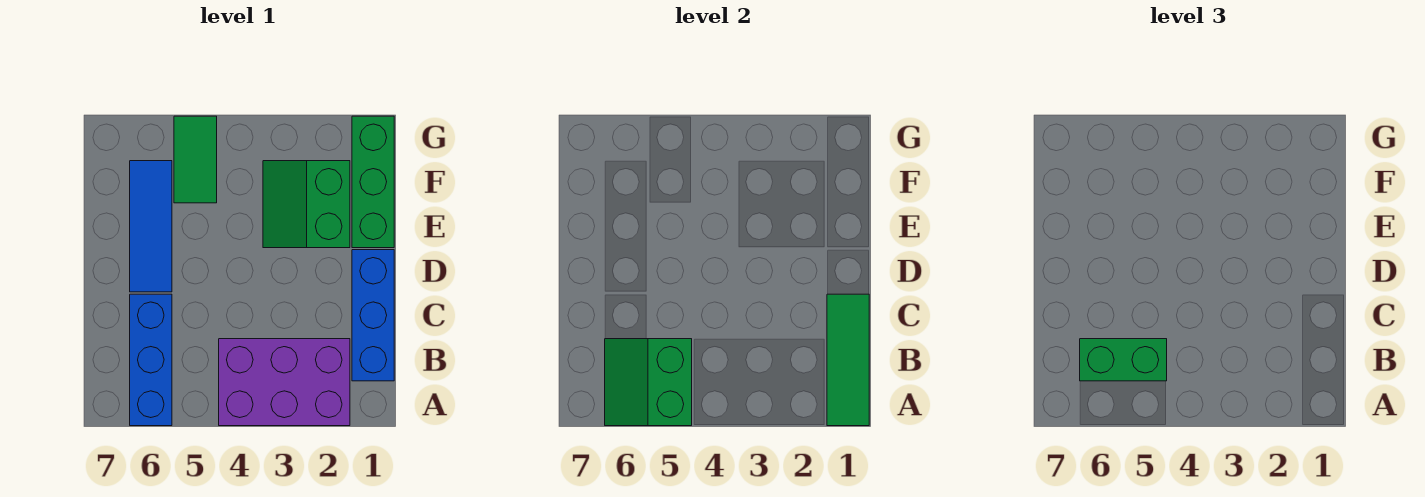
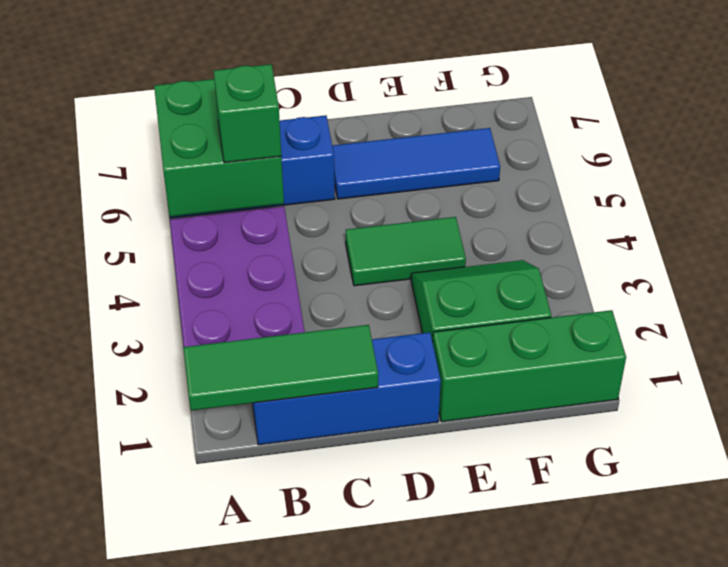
green slope A5:B6 level 2 top 5 -> green brick A5:B6 level 2
green brick B5:B6 level 3 -> green brick B5 level 3
green tile F5:G5 level 1 -> green tile D4:E4 level 1

